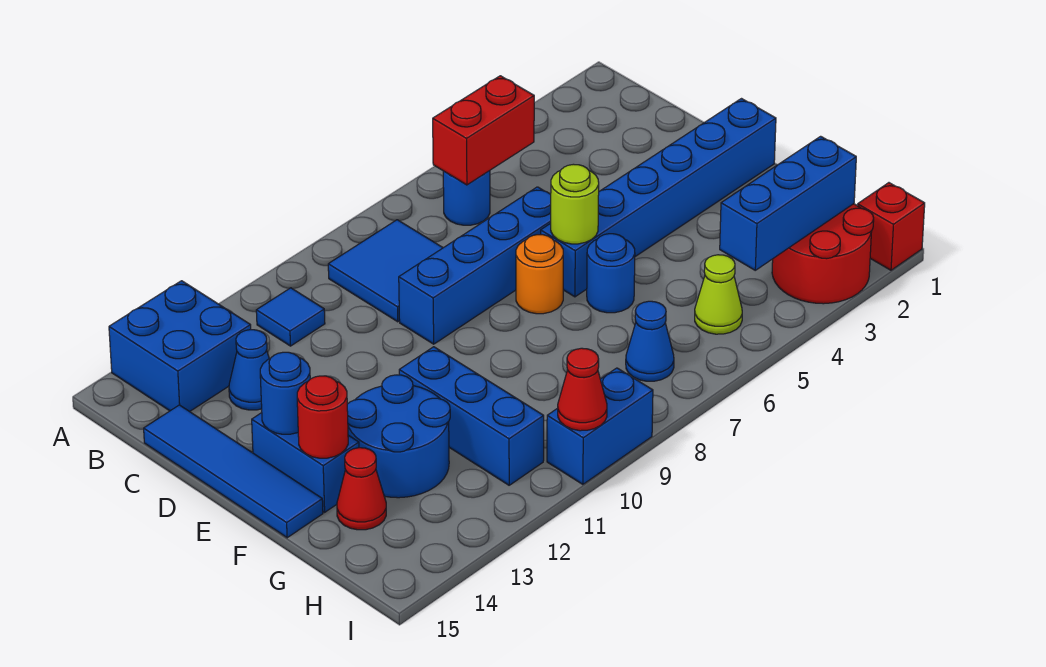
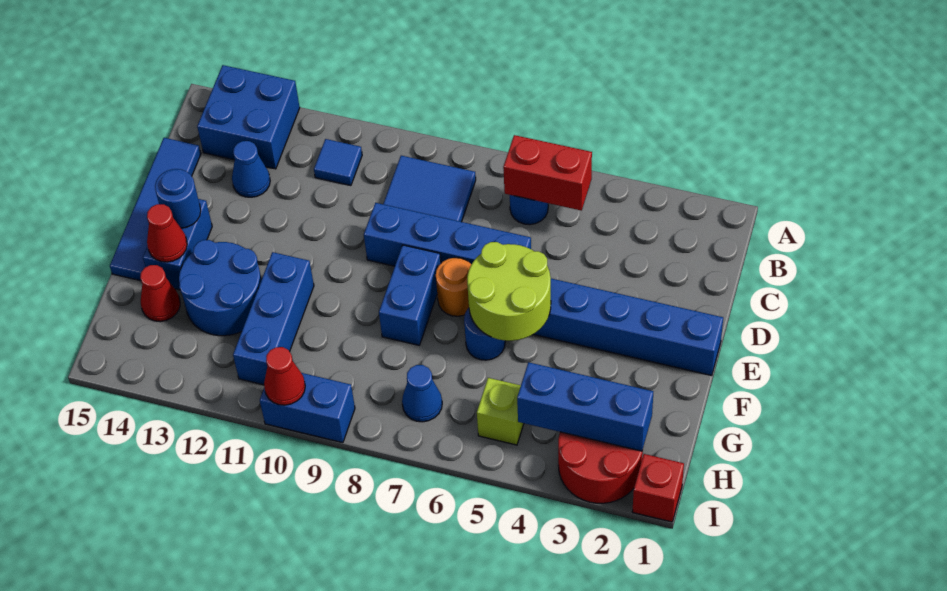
lime round brick E6 level 2 -> lime round brick E5:F6 level 2
none -> blue brick E8:F8 level 1
red round brick F14 level 2 -> red cone F14 level 2
lime cone H5 level 1 -> lime brick H5 level 1

